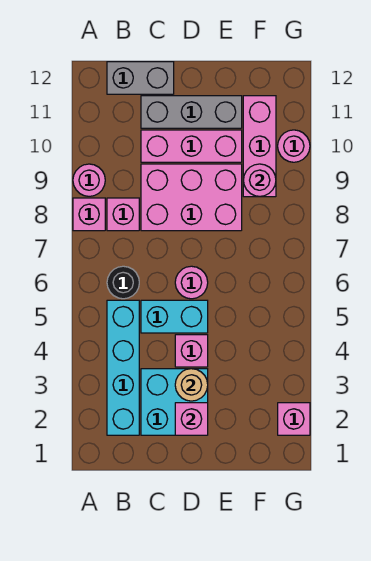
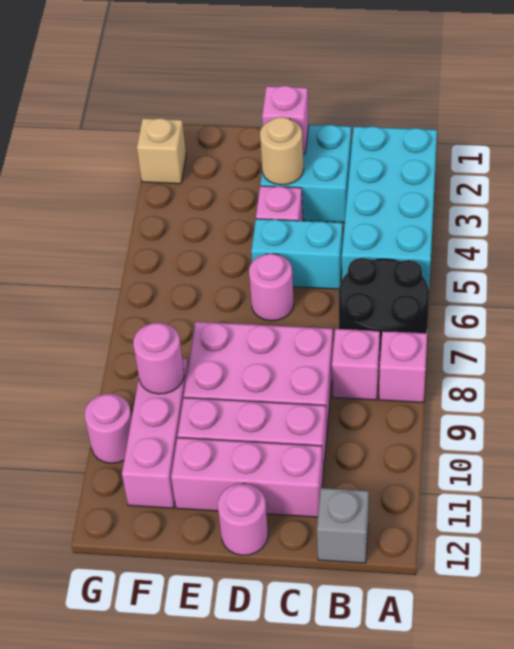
pink round brick A9 level 1 -> pink round brick D12 level 1
cyan brick B2:B5 level 1 -> cyan brick A2:B5 level 1
black round brick B6 level 1 -> black round brick A6:B7 level 1
grey brick B12:C12 level 1 -> grey brick B12 level 1
grey brick C11:E11 level 1 -> pink brick C11:E11 level 1
pink brick G2 level 1 -> tan brick G2 level 1

